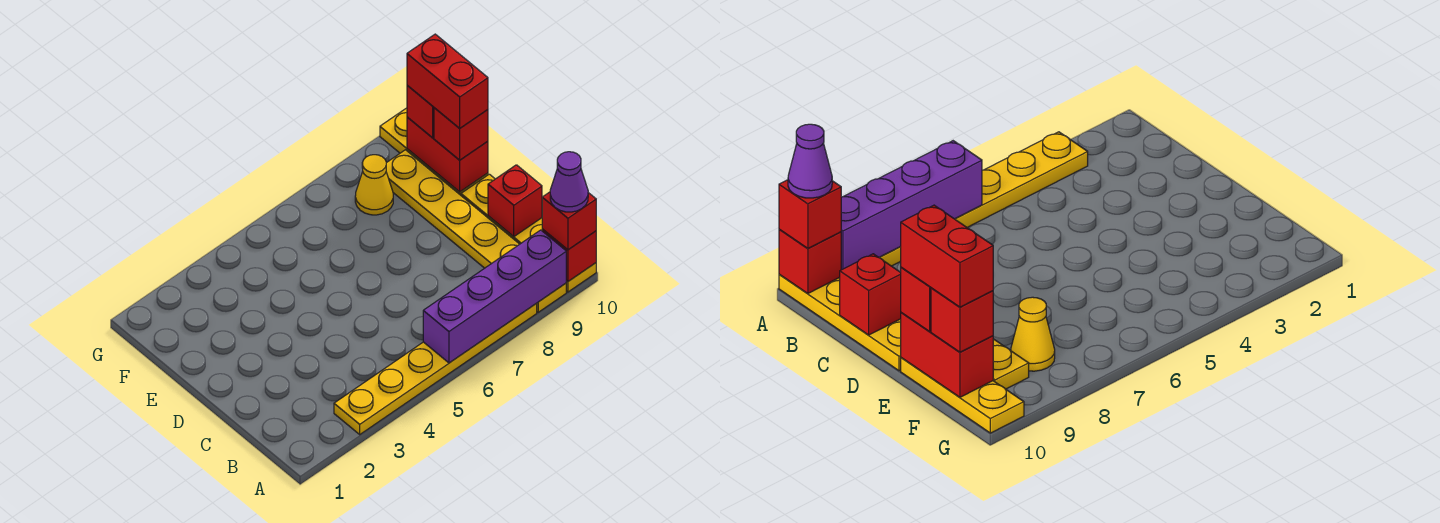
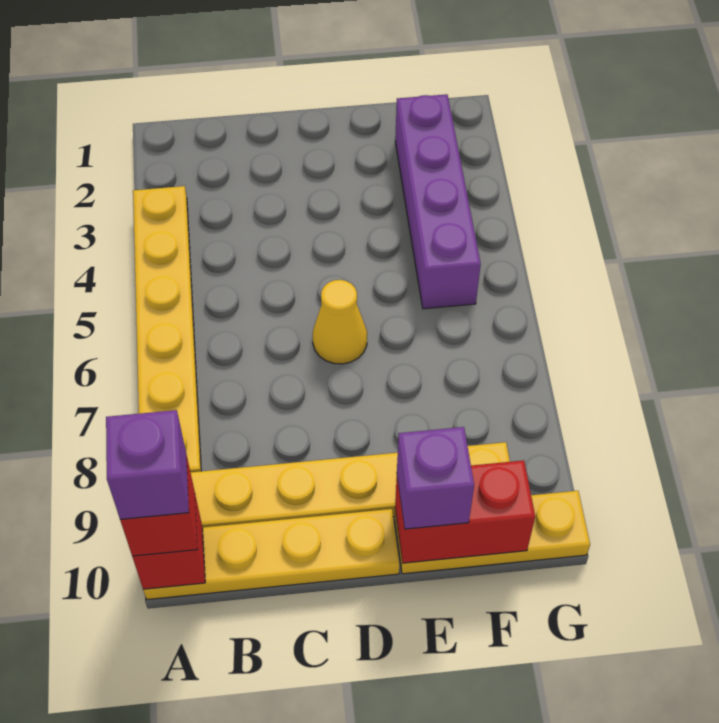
purple brick A6:A9 level 2 -> purple brick F2:F5 level 1
purple cone A10 level 4 -> purple brick A10 level 4
red brick C10 level 2 -> none
red brick E10 level 3 -> purple brick E10 level 3
red brick E10:F10 level 4 -> none
yellow cone F8 level 1 -> yellow cone D6 level 1
red brick F10 level 3 -> none

